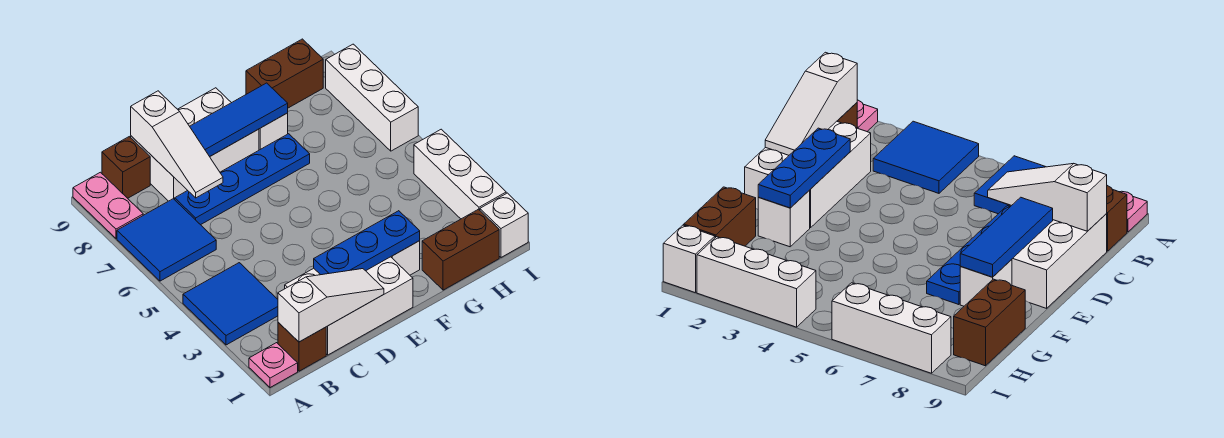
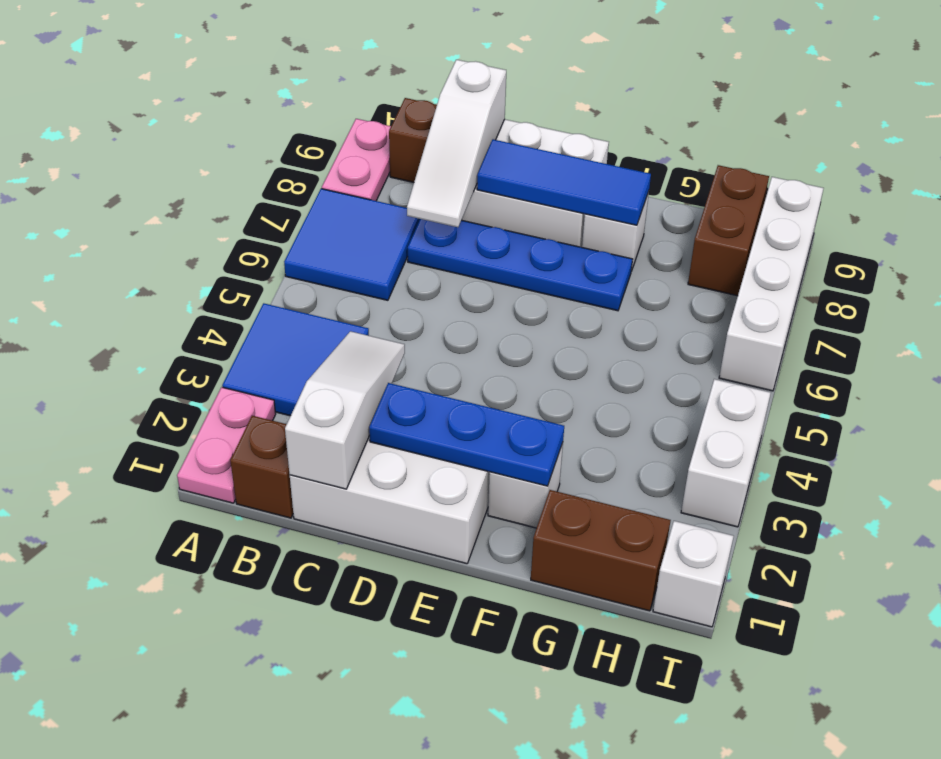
pink plate A1 level 1 -> pink plate A1:A2 level 1
white slope B1:D1 level 2 top B -> white slope C1:C3 level 2 top 1
brown brick G9:H9 level 1 -> brown brick H8:H9 level 1
white brick I2:I4 level 1 -> white brick I3:I4 level 1
white brick I6:I8 level 1 -> white brick I6:I9 level 1

